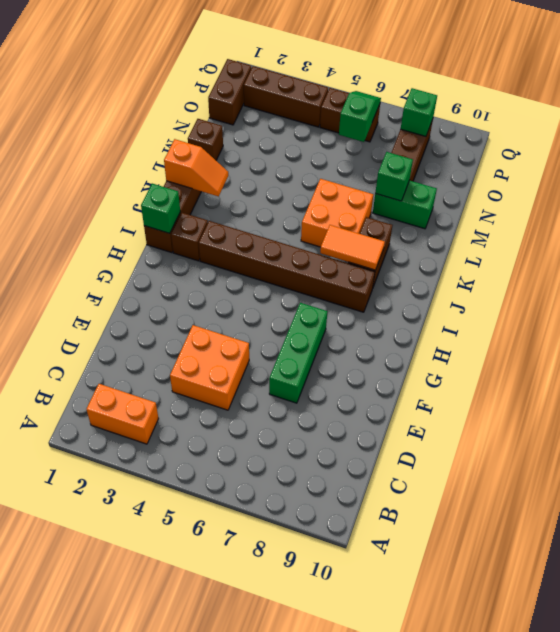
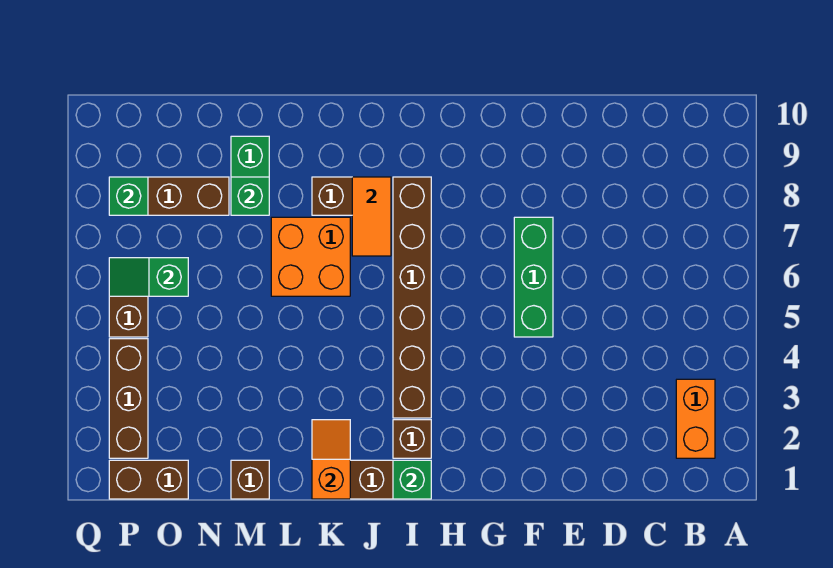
orange brick D4:E5 level 1 -> none
green brick E7:G7 level 1 -> green brick F5:F7 level 1

